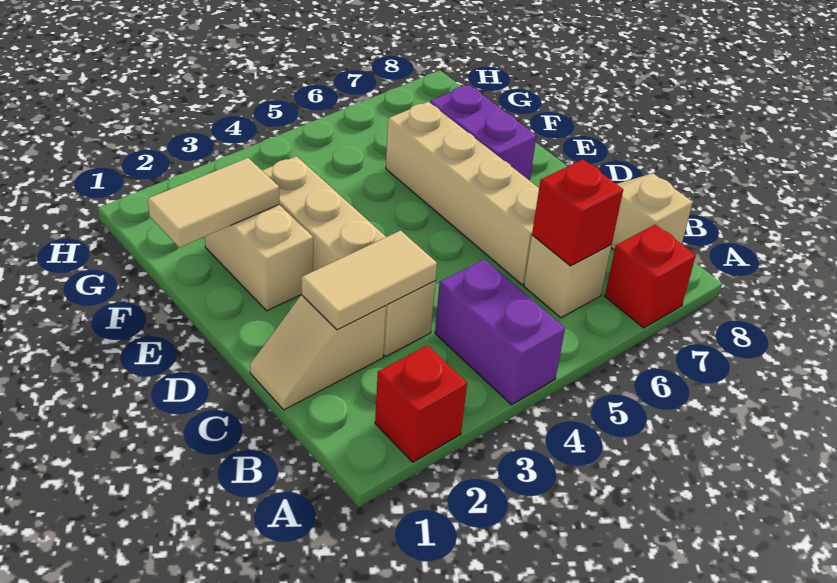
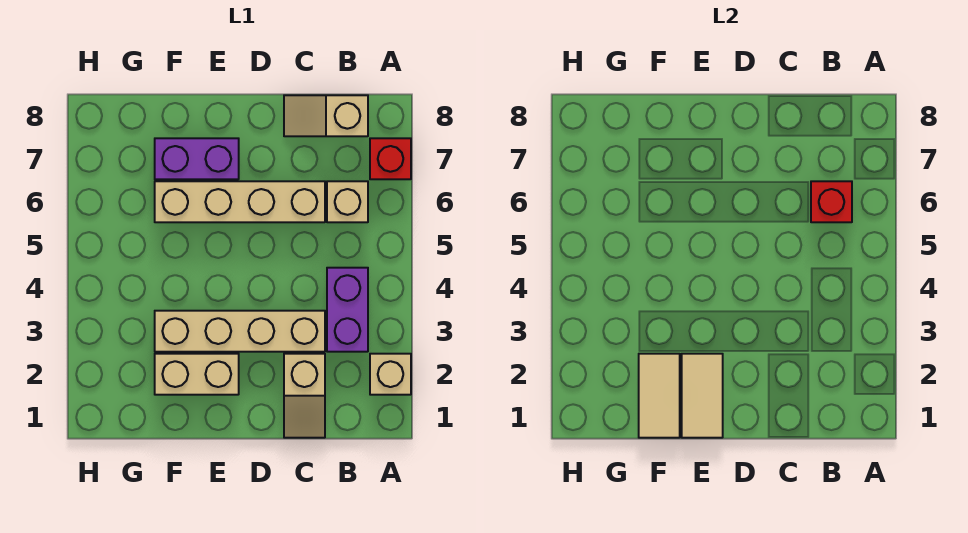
red brick A2 level 1 -> tan brick A2 level 1
purple brick A4:B4 level 1 -> purple brick B3:B4 level 1
tan tile C2:C3 level 2 -> tan tile E1:E2 level 2

